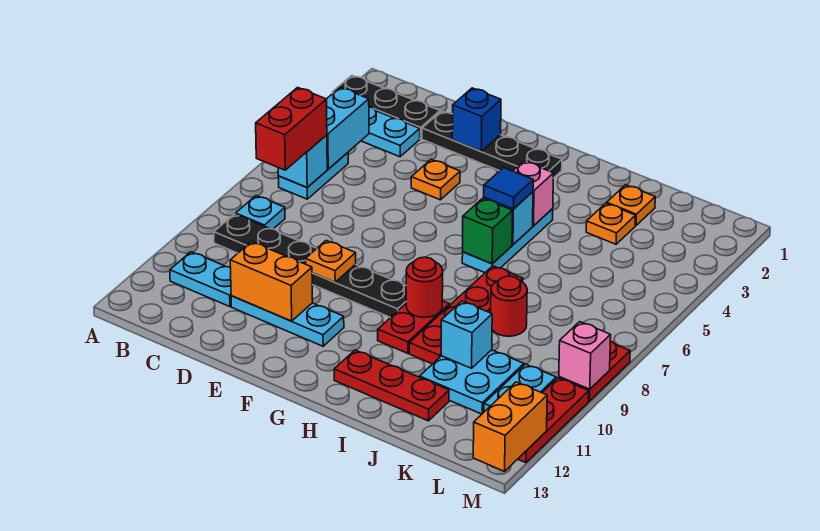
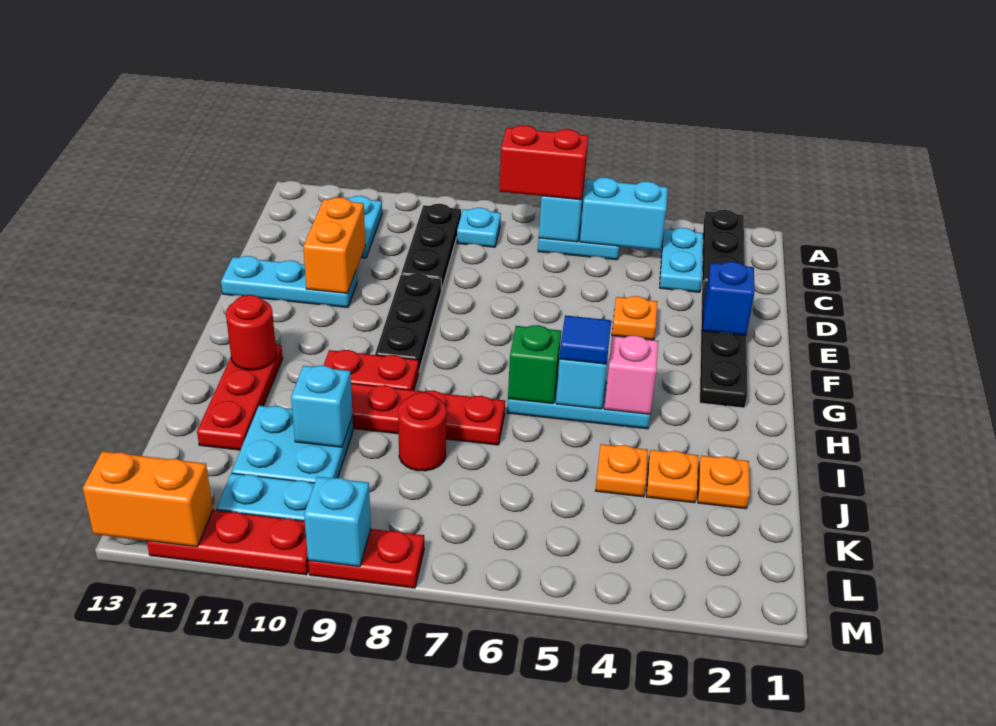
cyan plate D11:F11 level 1 -> cyan plate E11:E13 level 1
orange plate E9 level 2 -> orange plate J4 level 1
red round brick H9 level 2 -> red round brick H12 level 2
pink brick M9 level 2 -> cyan brick M9 level 2

